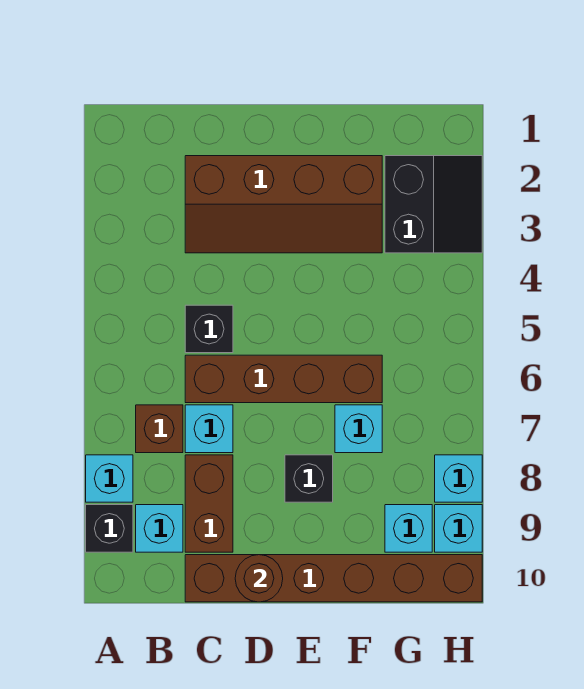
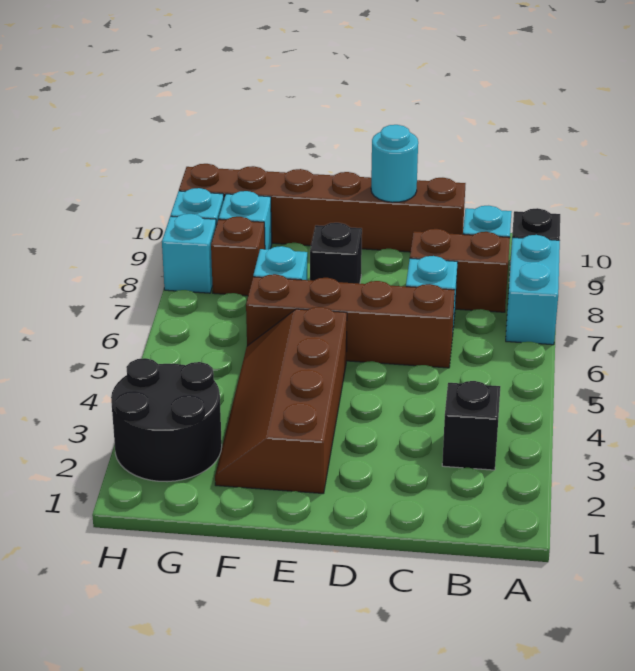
cyan brick A8 level 1 -> cyan brick A7:A8 level 1
brown brick B7 level 1 -> brown brick G8 level 1
brown slope C2:F3 level 1 top 2 -> brown slope E2:F5 level 1 top E
black brick C5 level 1 -> black brick B3 level 1
brown brick C8:C9 level 1 -> brown brick B8:C8 level 1
brown round brick D10 level 2 -> cyan round brick D10 level 2
black slope G2:H3 level 1 top G -> black round brick G2:H3 level 1

